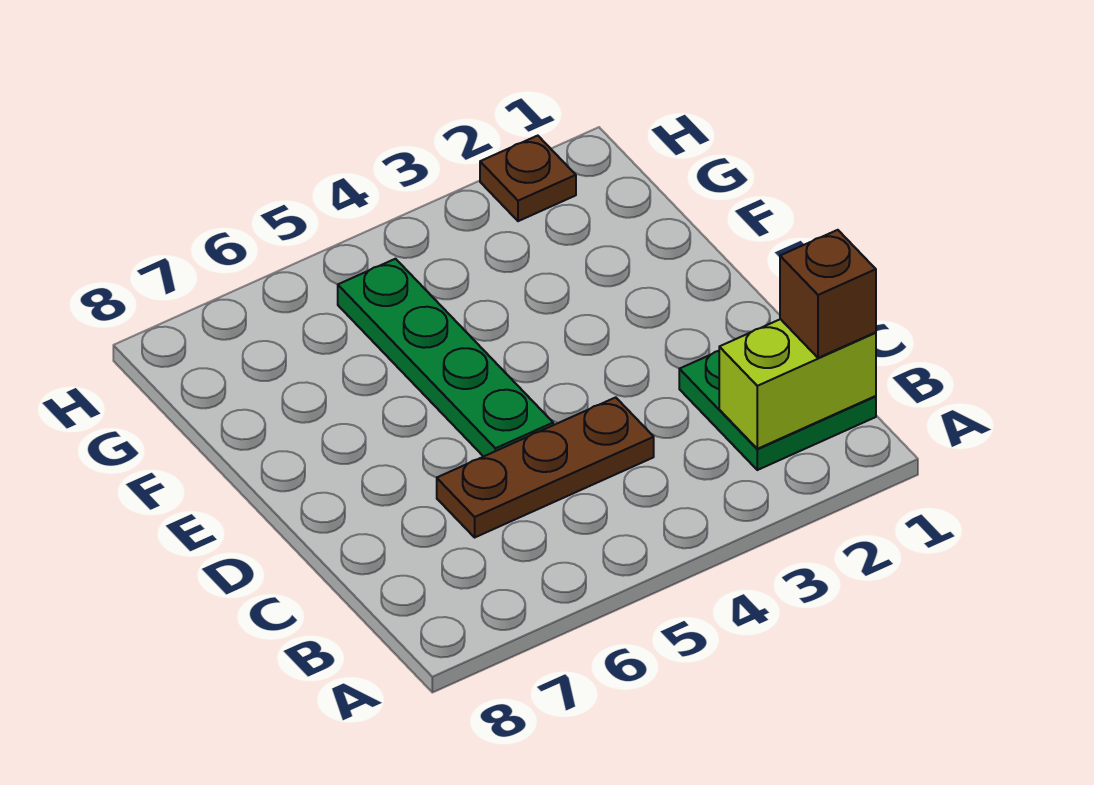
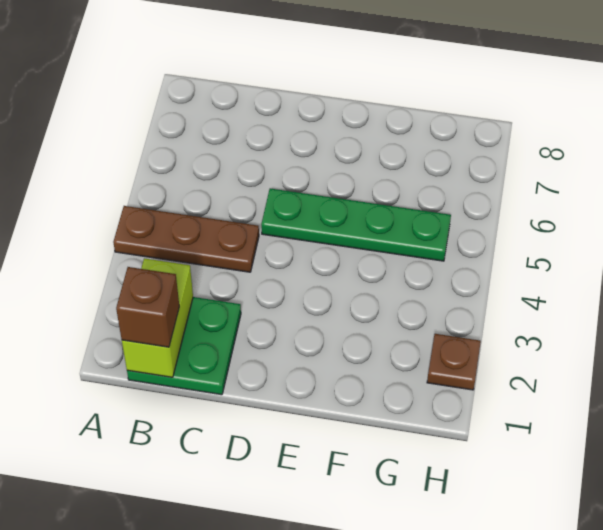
brown plate C4:C6 level 1 -> brown plate A4:C4 level 1

